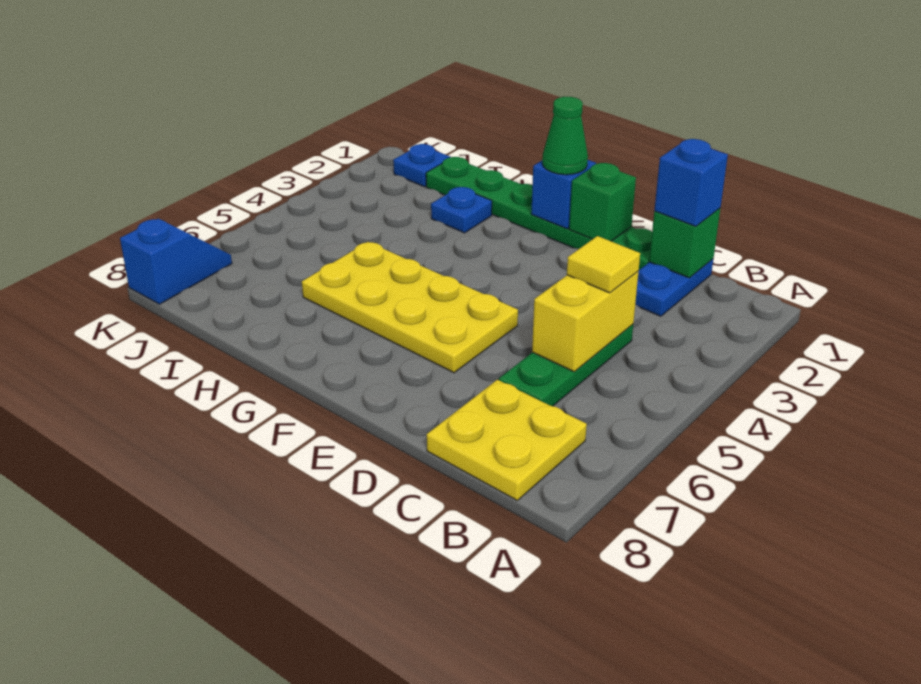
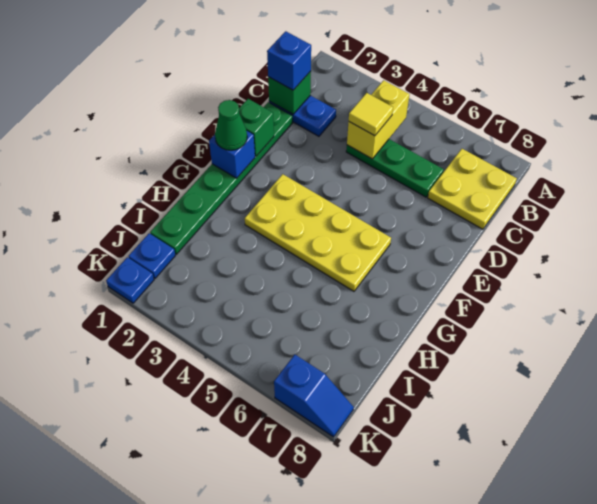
yellow brick C4:C5 level 2 -> yellow brick B4:C4 level 2
yellow plate E5:H6 level 1 -> yellow plate F3:G6 level 1
blue plate H2 level 1 -> blue plate K1 level 1
blue slope K7:K8 level 1 top 8 -> blue slope K7:K8 level 1 top 7

